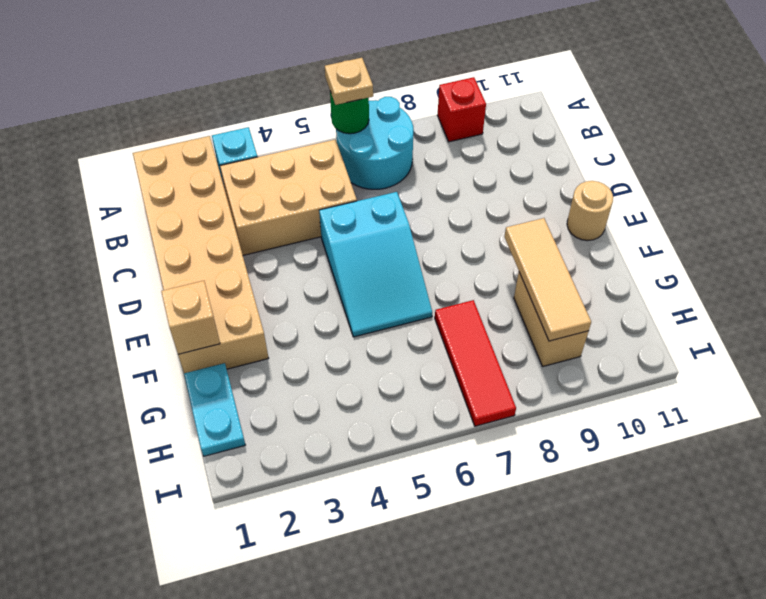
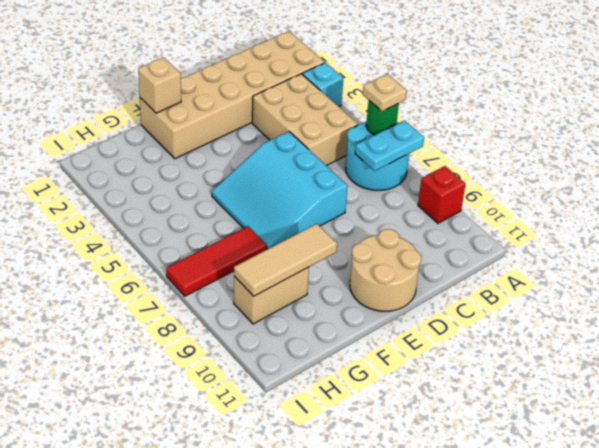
cyan slope D5:F6 level 1 top D -> cyan slope D5:F7 level 1 top D
tan round brick E11 level 1 -> tan round brick D10:E11 level 1
cyan plate G1:H1 level 1 -> cyan plate A7:B7 level 2

